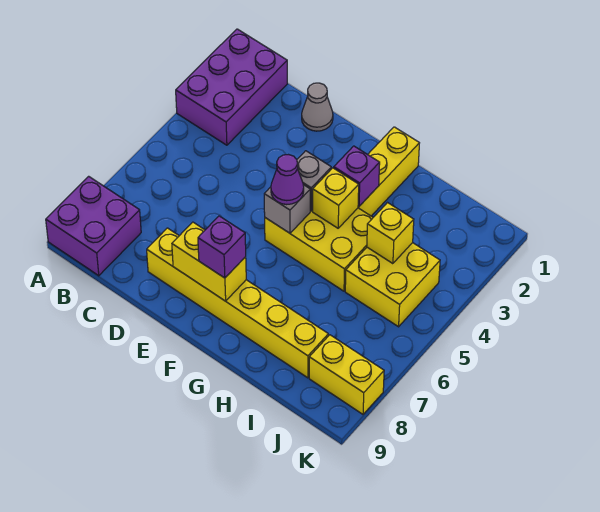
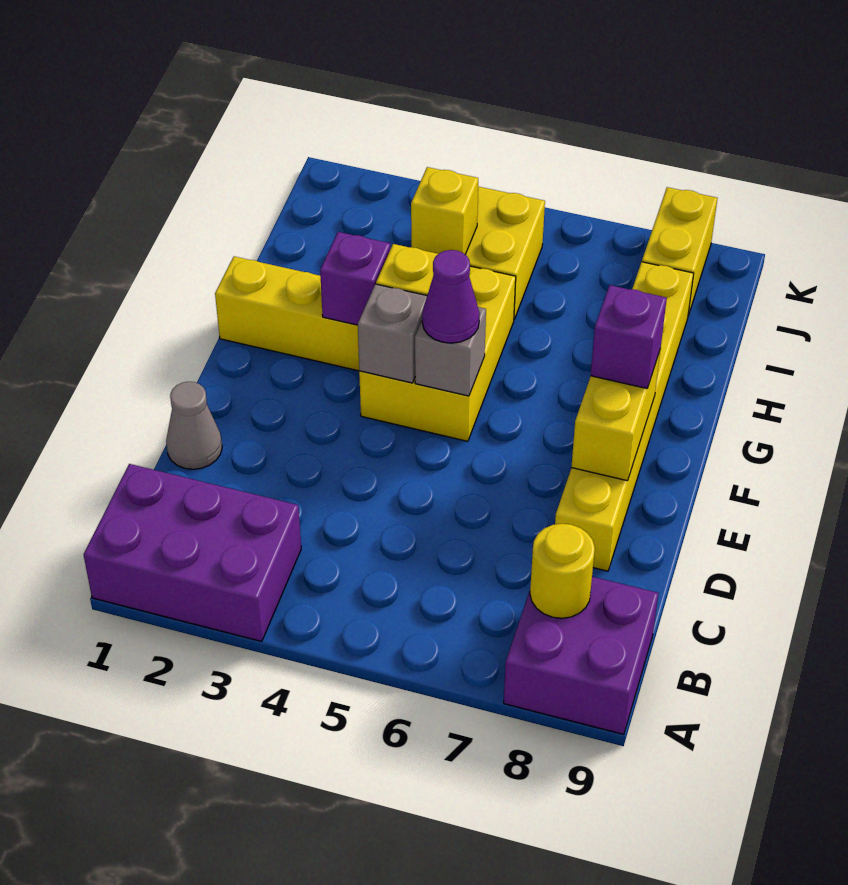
none -> yellow round brick B8 level 2

